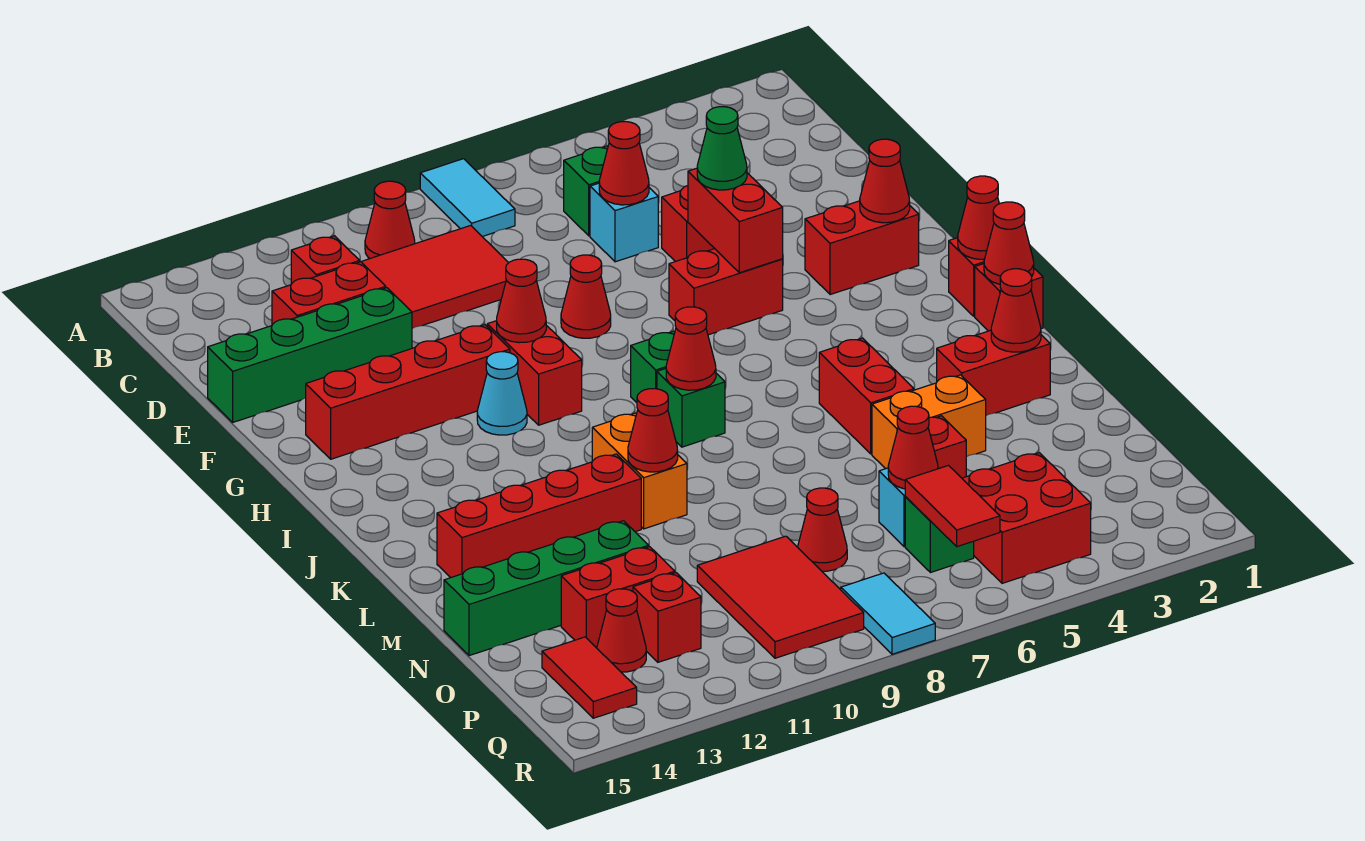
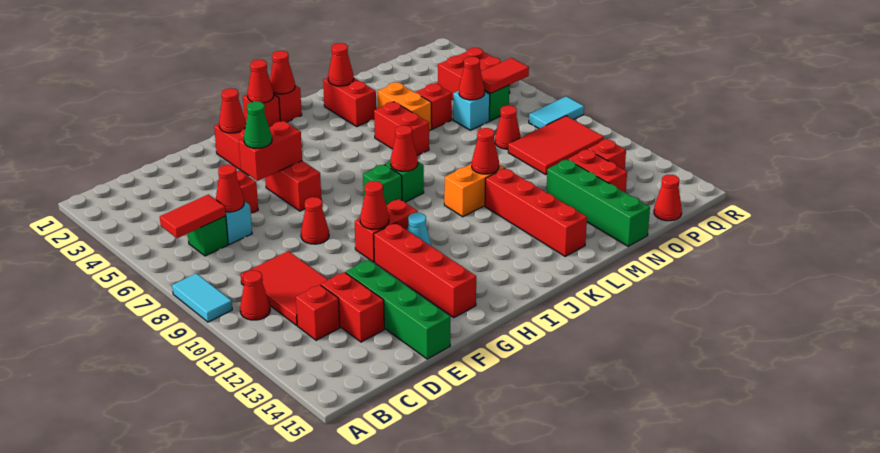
cyan tile A8:B8 level 1 -> cyan tile A8:A9 level 1
red brick K5:L5 level 1 -> red brick L5:L6 level 1
red cone P13 level 1 -> red cone P15 level 1
red tile P14:Q14 level 1 -> red tile B6:C6 level 2

